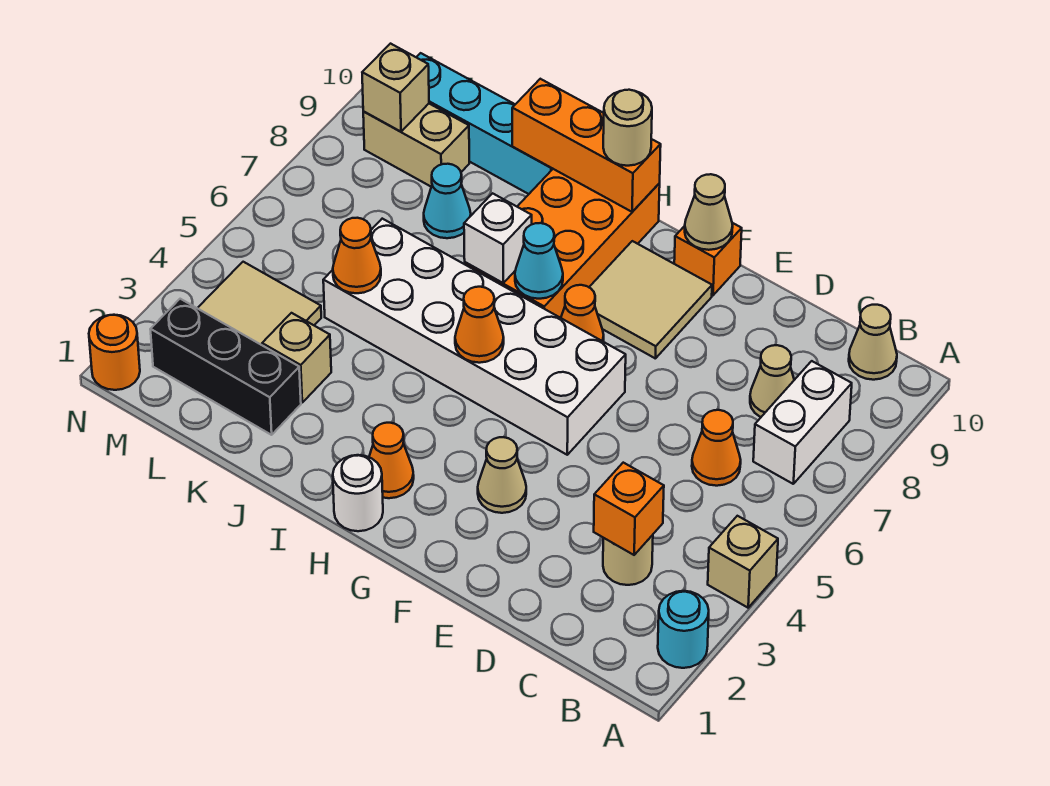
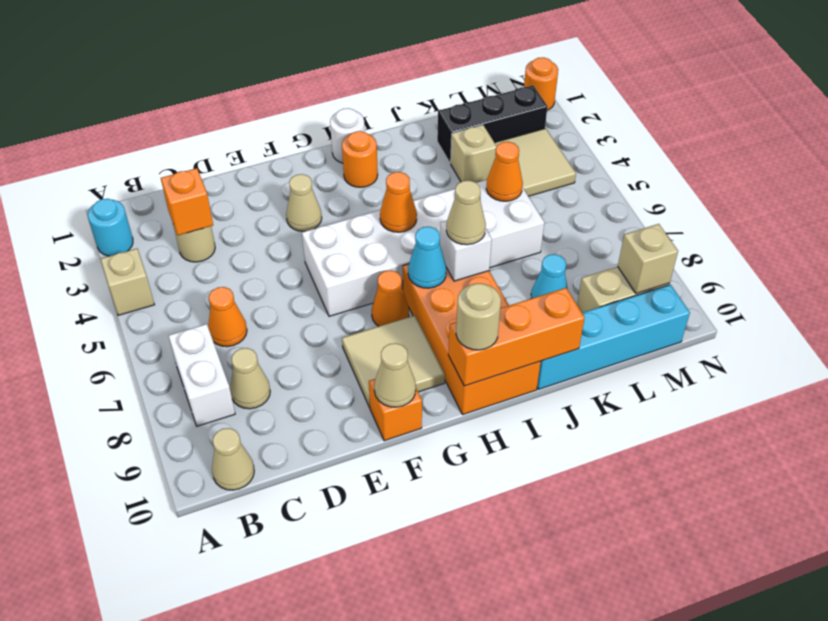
orange cone H2 level 1 -> orange round brick H2 level 1
none -> tan cone I7 level 3

